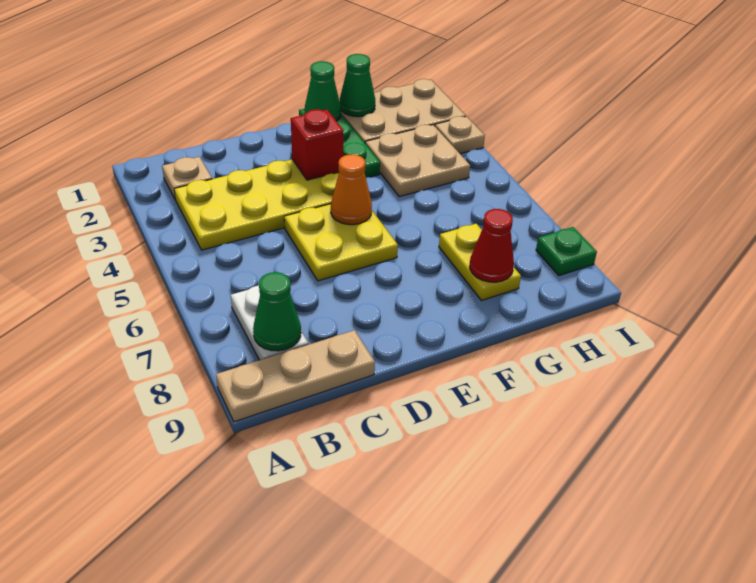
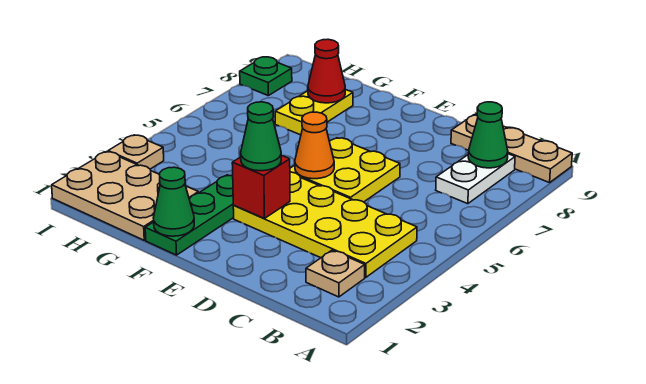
green cone G1 level 2 -> green cone E3 level 3
tan plate G3:H4 level 1 -> none

